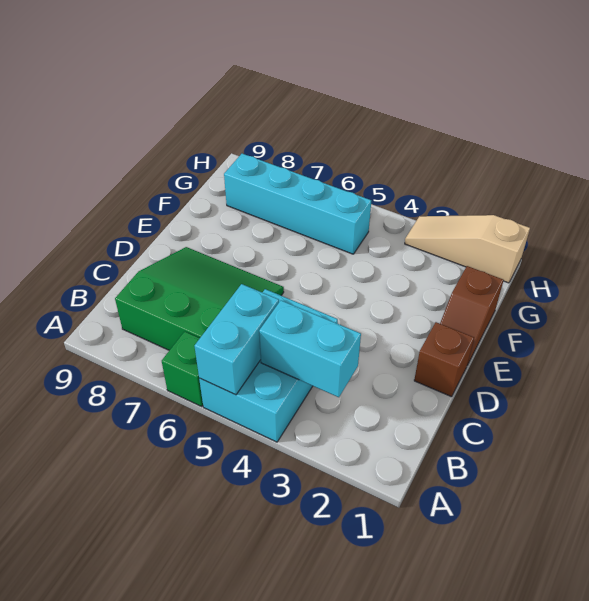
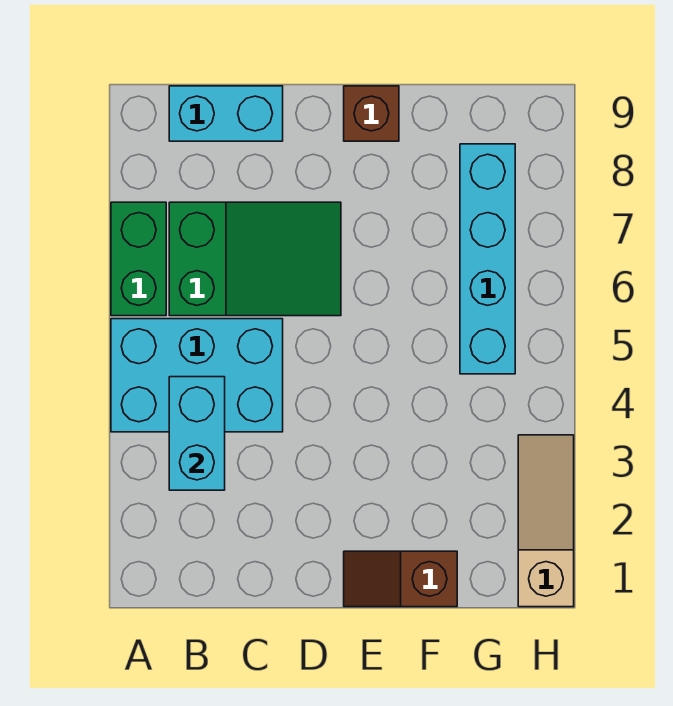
cyan brick A5:B5 level 2 -> cyan brick B9:C9 level 1
green brick A6 level 1 -> green brick A6:A7 level 1
green slope B6:D8 level 1 top B -> green slope B6:D7 level 1 top B
brown brick D1 level 1 -> brown brick E9 level 1

